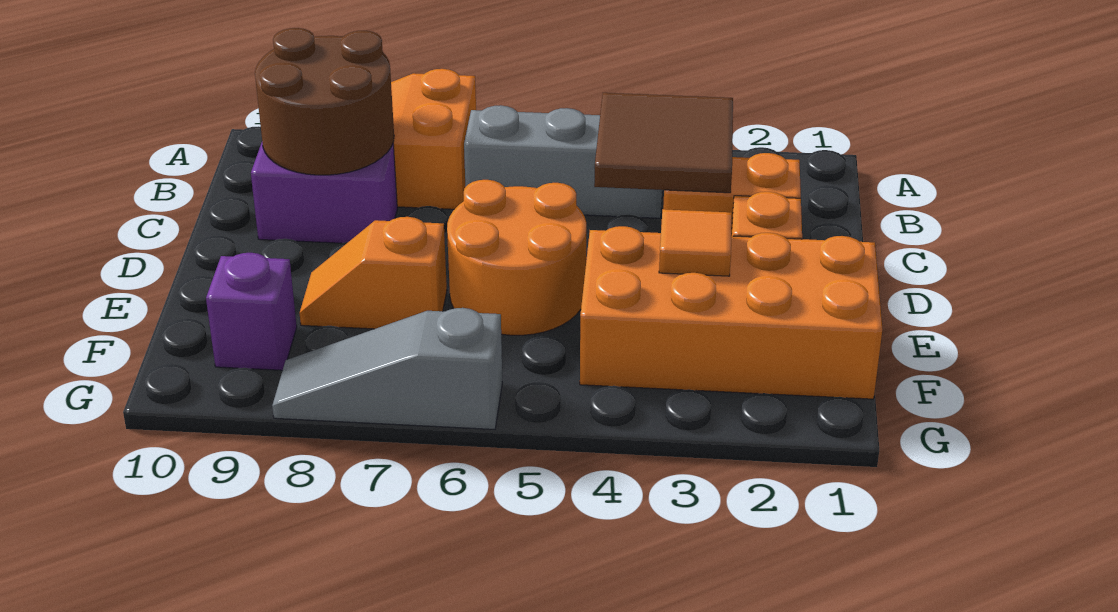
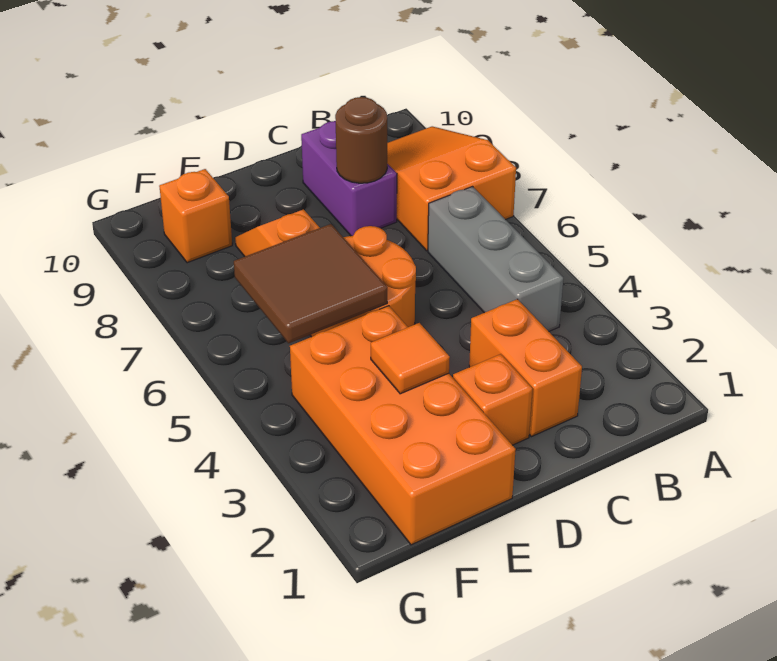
brown tile B3:C4 level 2 -> brown tile E5:F6 level 2
brown round brick B8:C9 level 2 -> brown round brick C8 level 2
purple brick F9 level 1 -> orange brick F9 level 1
grey slope G6:G8 level 1 top 6 -> none

